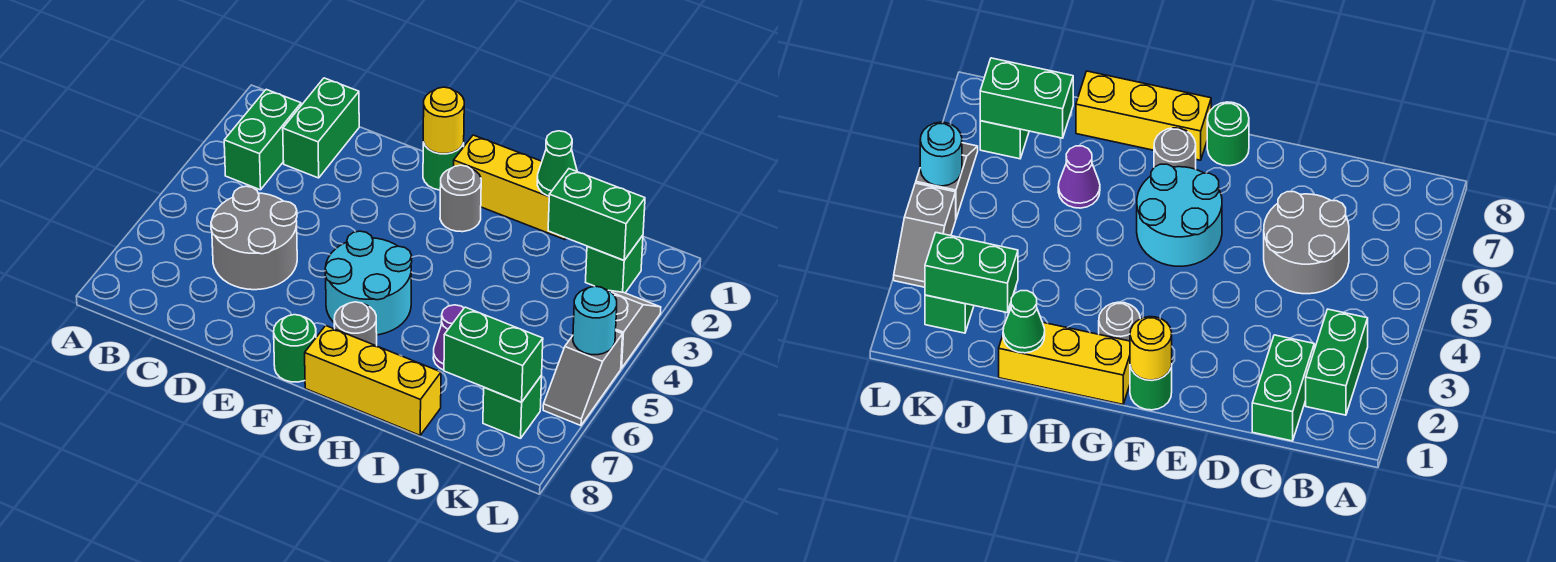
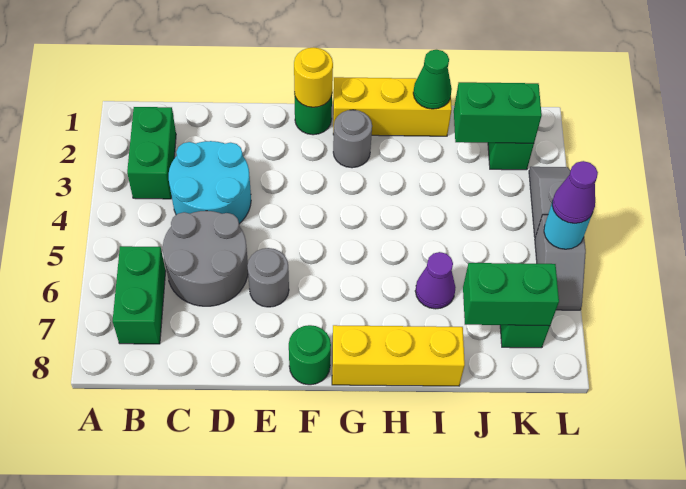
green brick C1:C2 level 1 -> green brick B6:B7 level 1
cyan round brick F5:G6 level 1 -> cyan round brick C3:D4 level 1
grey round brick G7 level 1 -> grey round brick E6 level 1
none -> purple cone L5 level 3

